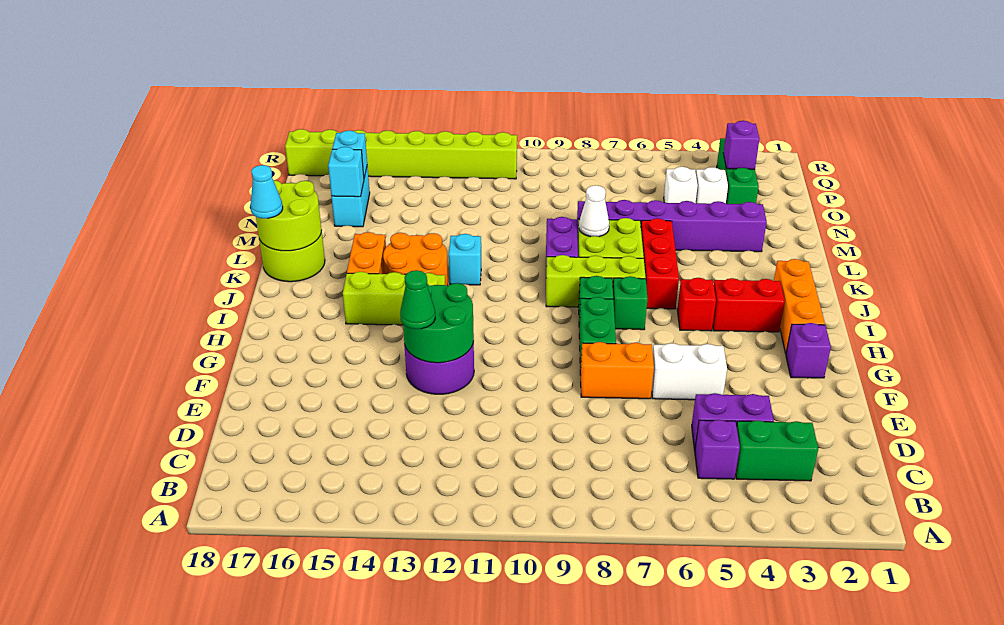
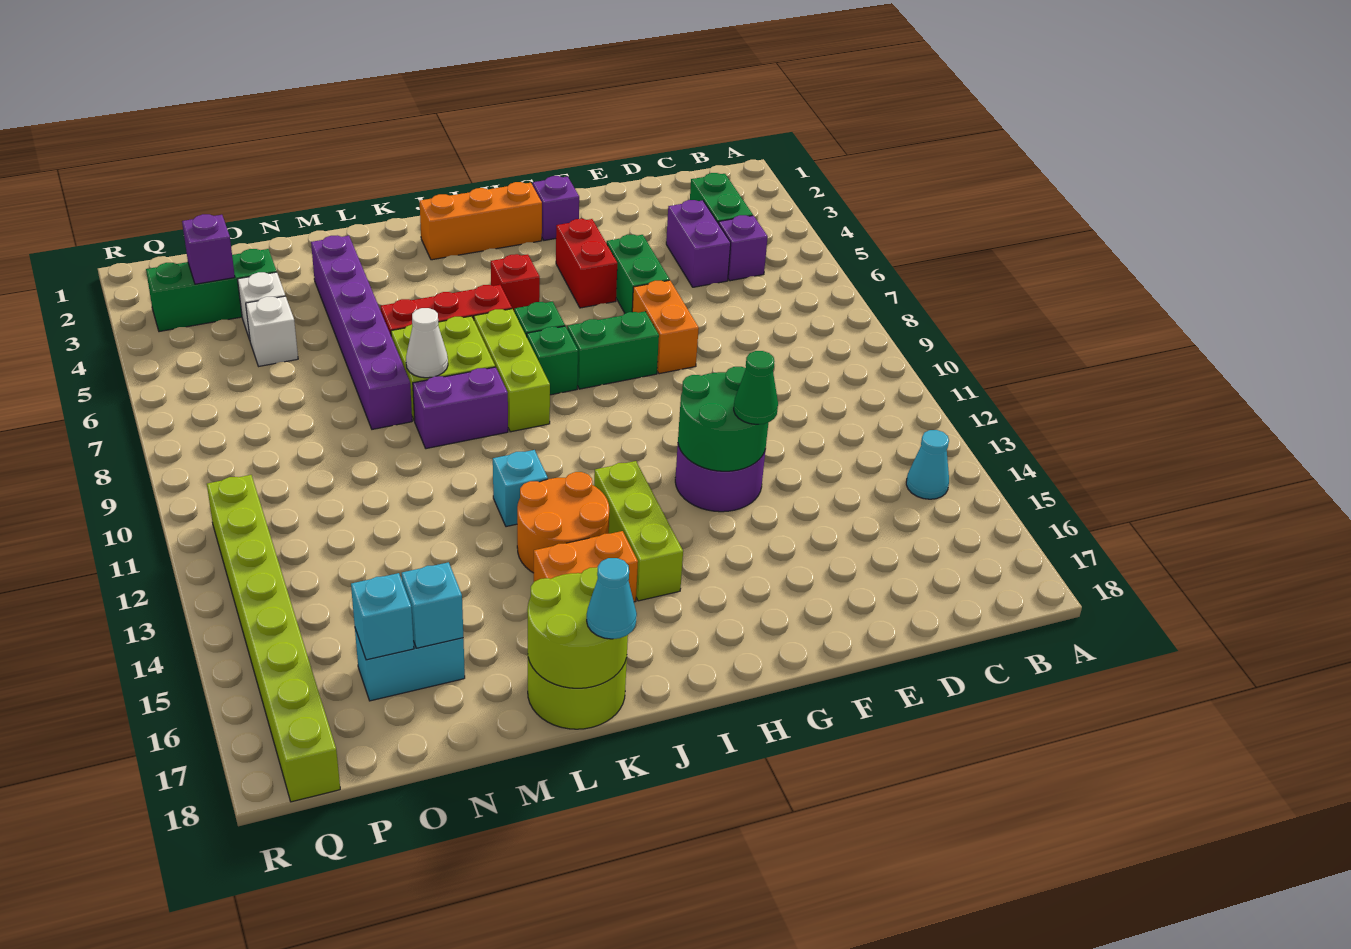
none -> cyan cone B14 level 1
white brick F5:F6 level 1 -> green brick F5:F6 level 1
red brick I3:I4 level 1 -> red brick G4:G5 level 1

